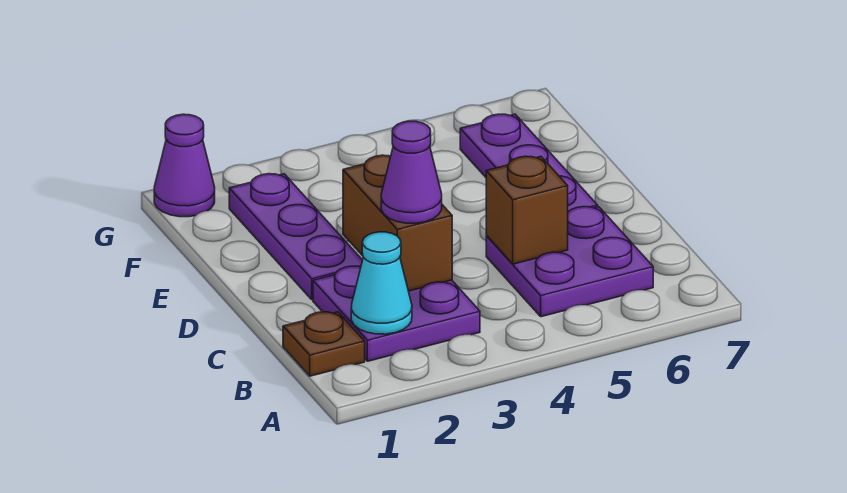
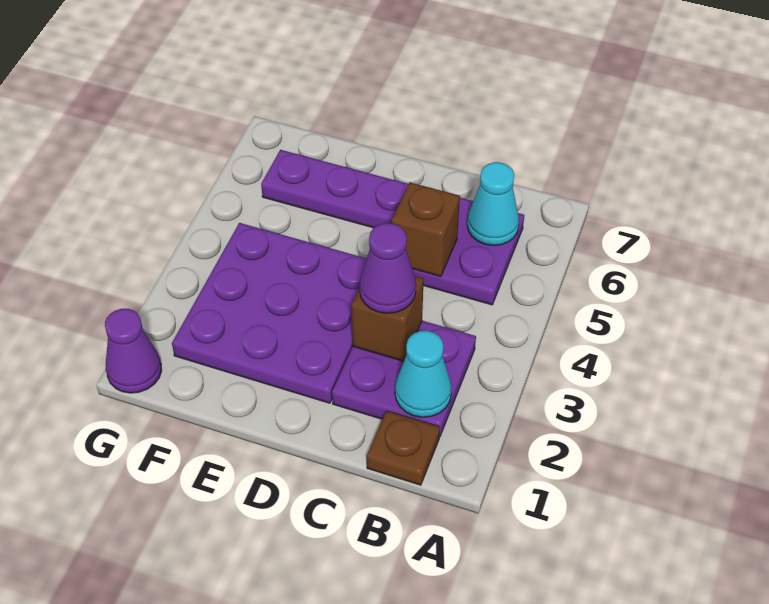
none -> cyan cone B6 level 2
brown brick C3:D3 level 2 -> brown brick C3 level 2
purple plate D2:F2 level 1 -> purple plate D2:F4 level 1

